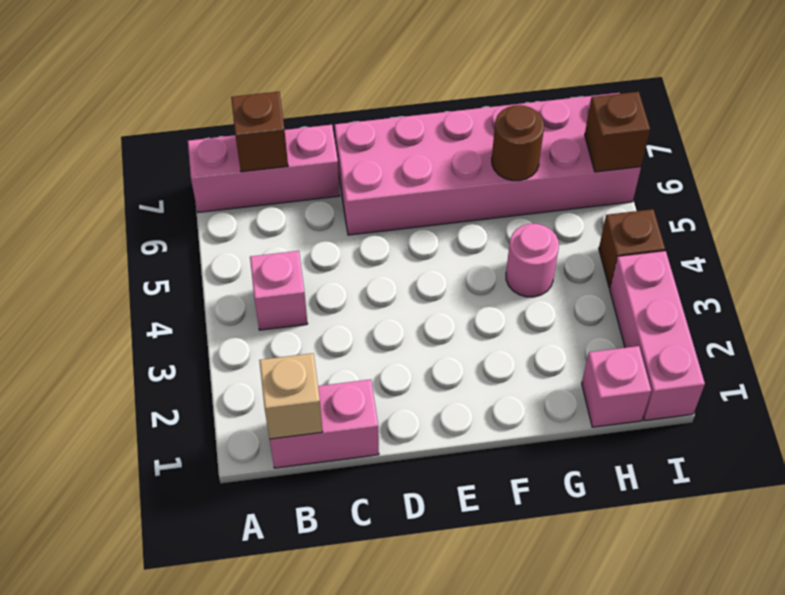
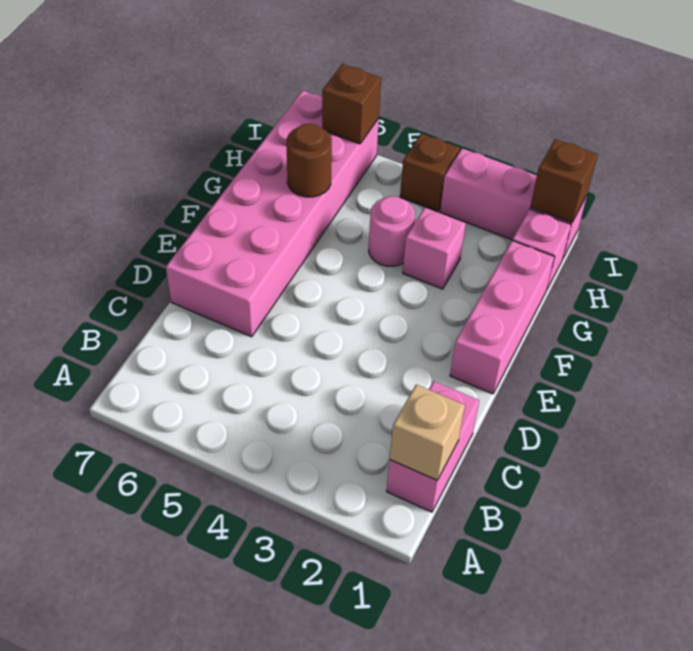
pink brick A7:C7 level 1 -> pink brick E1:G1 level 1
pink brick B4 level 1 -> pink brick G3 level 1
brown brick B7 level 2 -> brown brick I1 level 2

